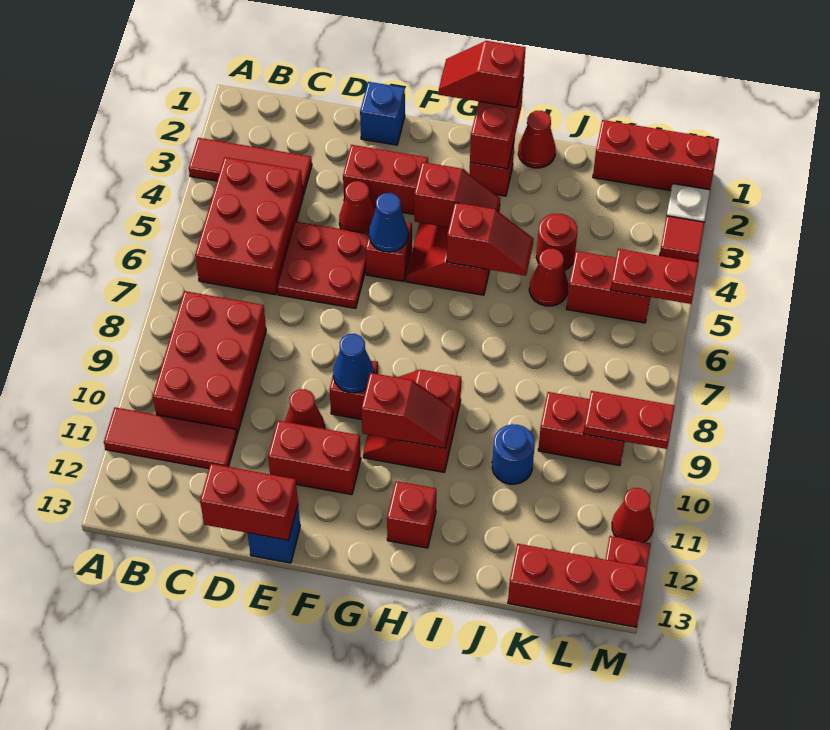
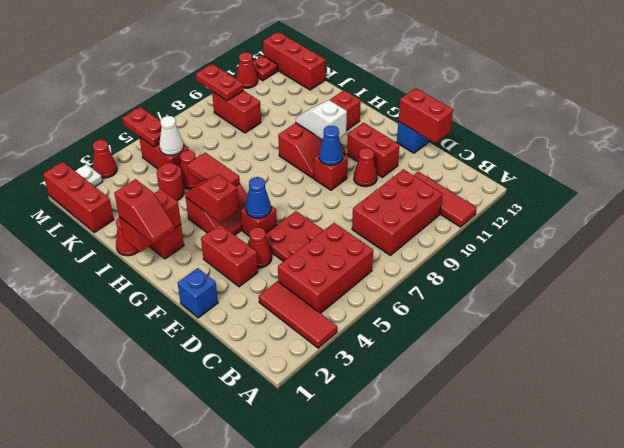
red slope G10:H10 level 2 top G -> white slope G10:H10 level 2 top G
red slope H5:I5 level 2 top H -> red tile H5:I5 level 2
blue round brick J10 level 1 -> none
none -> white cone K5 level 2
red tile M3 level 1 -> red cone M3 level 1

